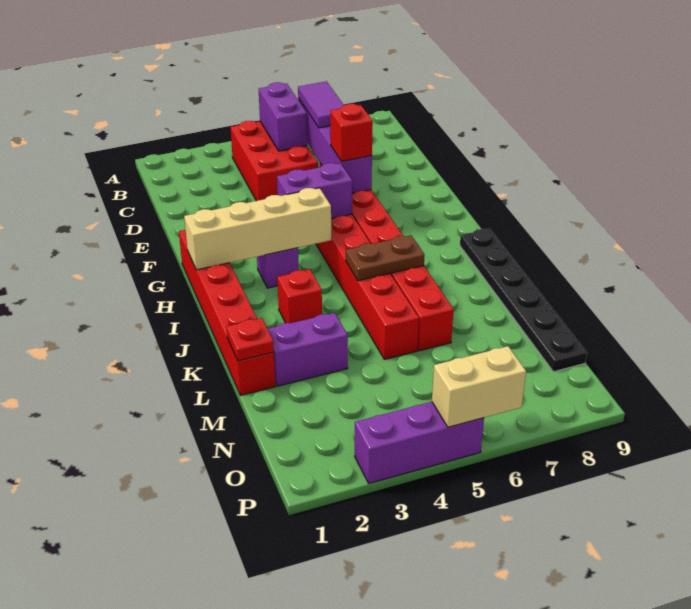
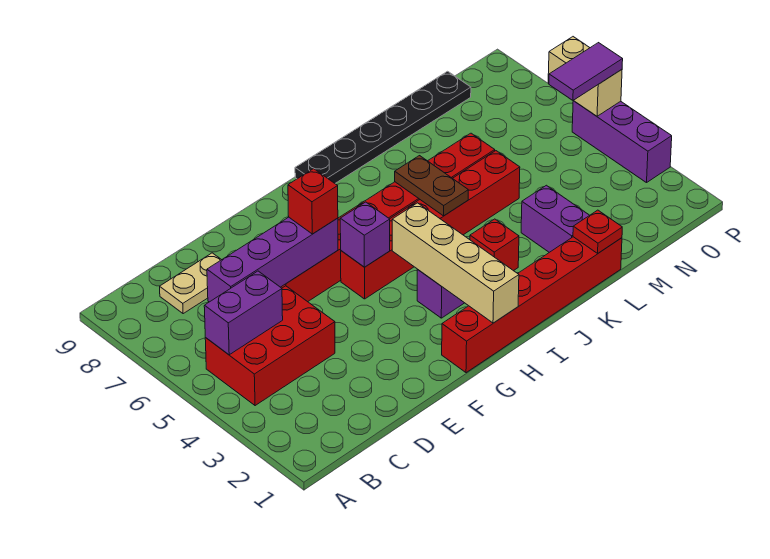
purple tile C6:D6 level 3 -> purple tile O5:P5 level 3
none -> tan plate C8:D8 level 1
purple brick G4:G5 level 2 -> purple brick G5 level 2

